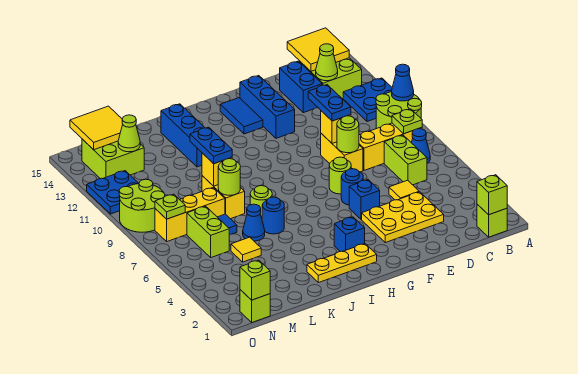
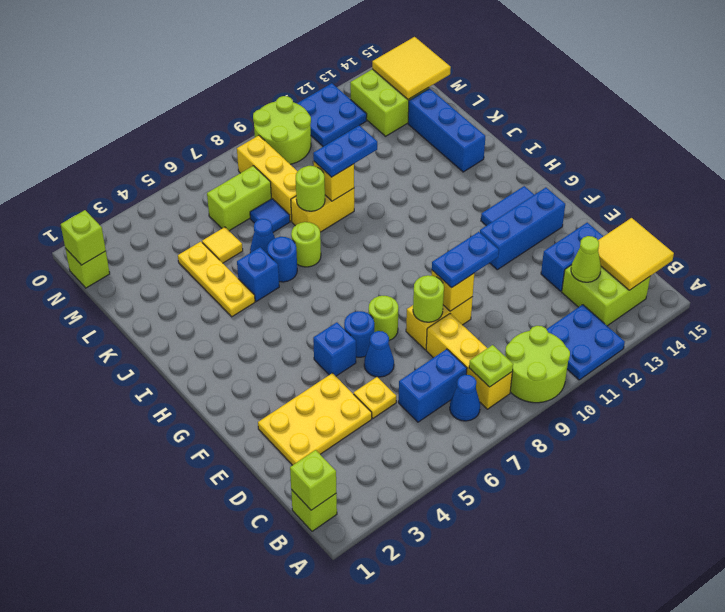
blue cone A10 level 2 -> blue cone E6 level 1
lime brick C6:C7 level 1 -> blue brick C6:C7 level 1
yellow plate D3:F4 level 1 -> yellow plate D2:E4 level 1
yellow tile D5 level 1 -> yellow plate D5 level 1
yellow plate H2:J2 level 1 -> yellow plate J4:L4 level 1
blue brick H3 level 1 -> blue brick J5 level 1
blue brick J12:J14 level 1 -> blue brick J14:L14 level 1
lime cone M13 level 2 -> none
lime plate N8 level 2 -> none

